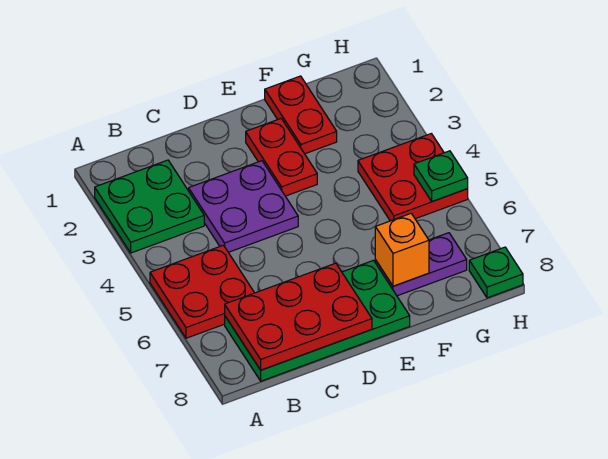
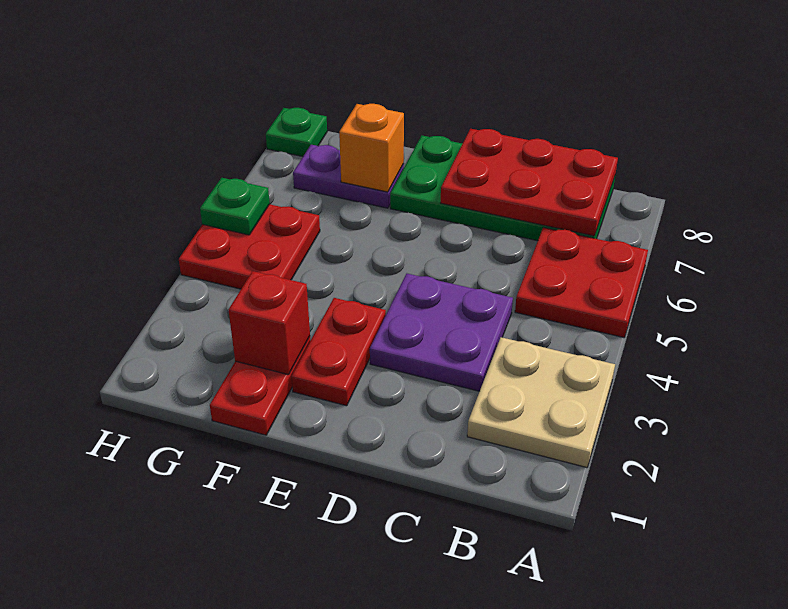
green plate A2:B3 level 1 -> tan plate A2:B3 level 1
none -> red brick F2 level 2

